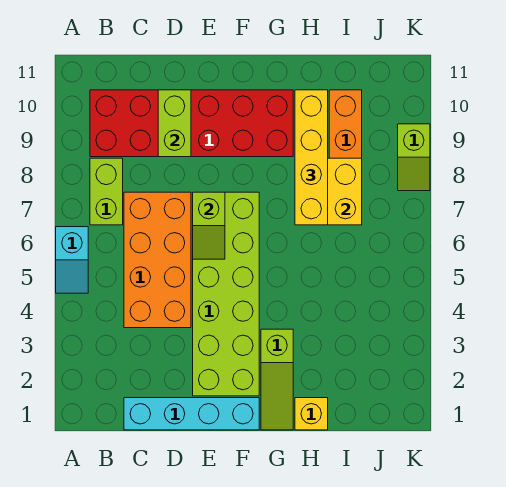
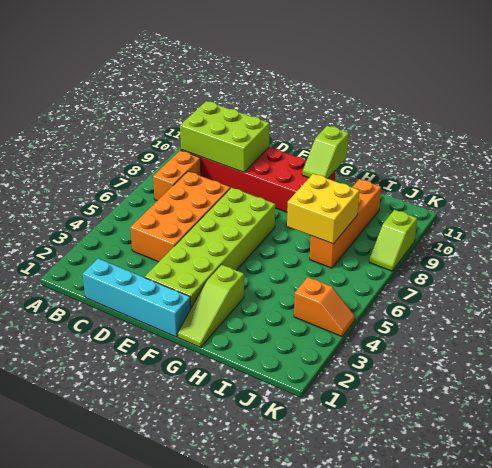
cyan slope A5:A6 level 1 top 6 -> none
lime brick B7:B8 level 1 -> orange brick B7:B8 level 1
lime brick D9:D10 level 2 -> lime brick B9:D10 level 2
lime slope E6:E7 level 2 top 7 -> lime slope G10:G11 level 2 top 11
yellow brick H1 level 1 -> none
yellow brick H7:H10 level 3 -> none
none -> orange slope J4:K4 level 1 top J

